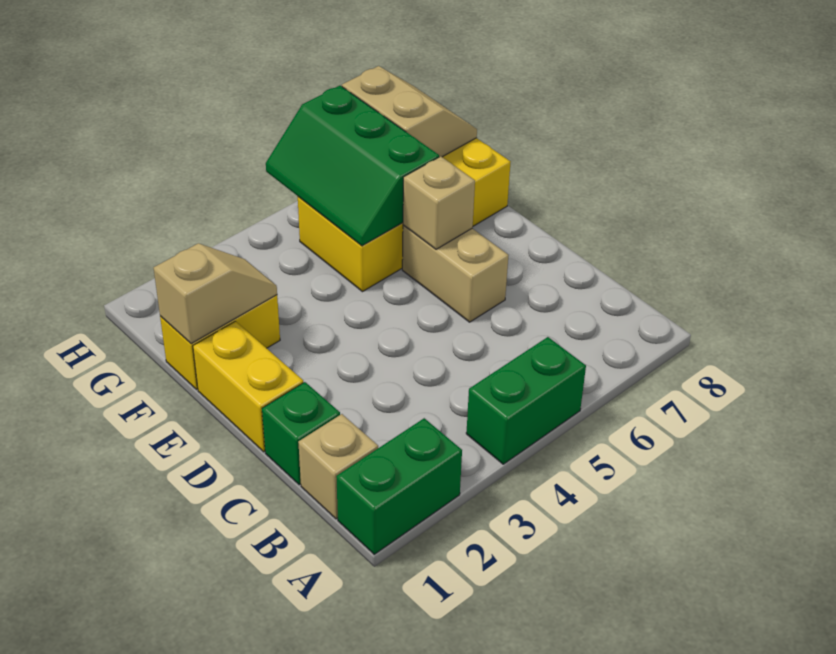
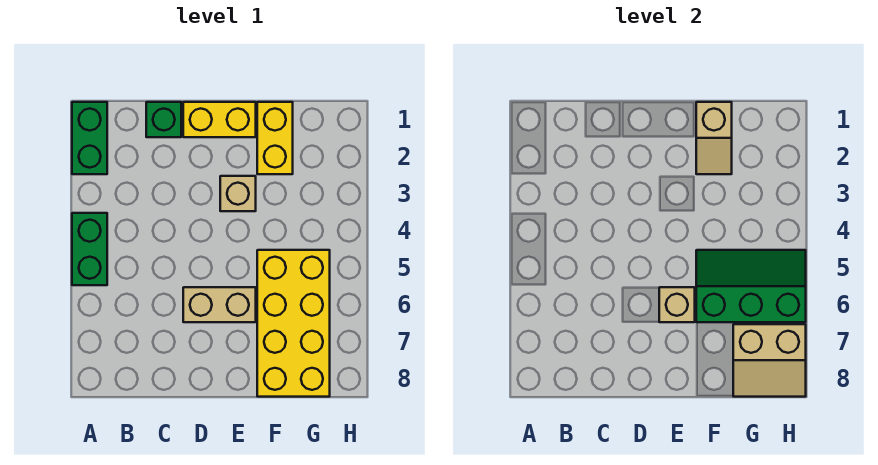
tan brick B1 level 1 -> tan brick E3 level 1

